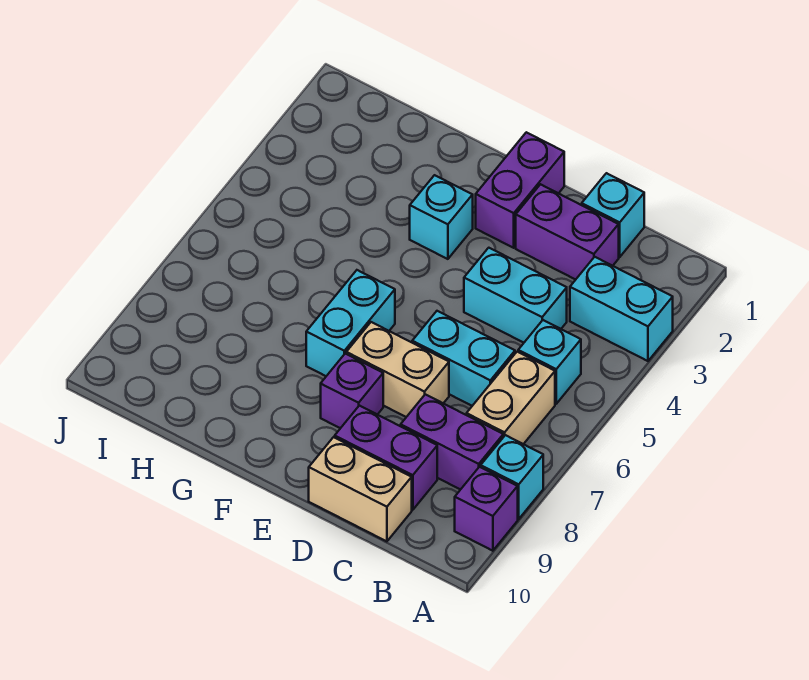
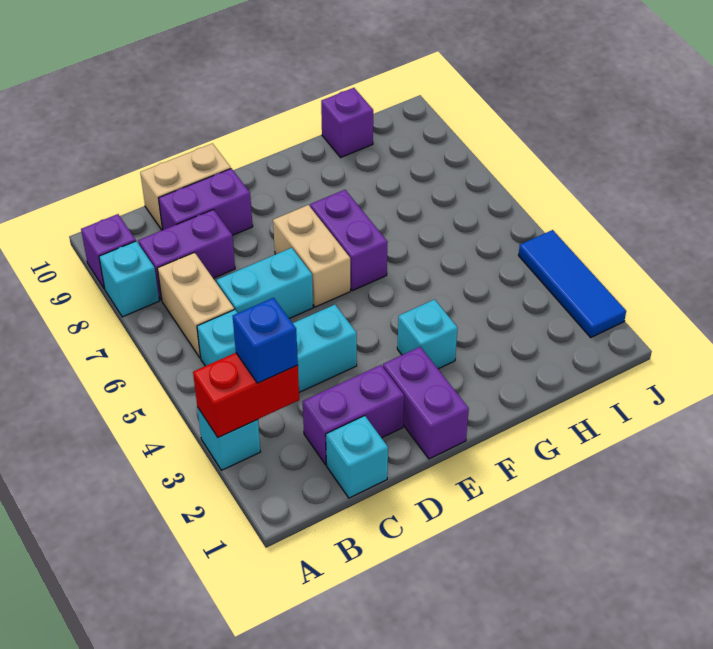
cyan brick A3:B3 level 1 -> cyan brick A3 level 1
none -> red brick A3:B3 level 2
none -> blue brick B3 level 3
tan brick D7:E7 level 1 -> tan brick E6:E7 level 1
purple brick E8 level 1 -> purple brick H10 level 1
cyan brick F6:F7 level 1 -> purple brick F6:F7 level 1
none -> blue tile J2:J4 level 1

